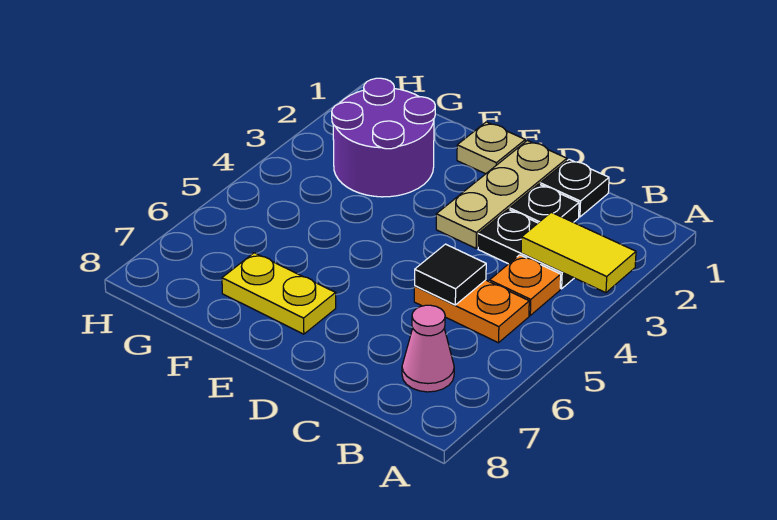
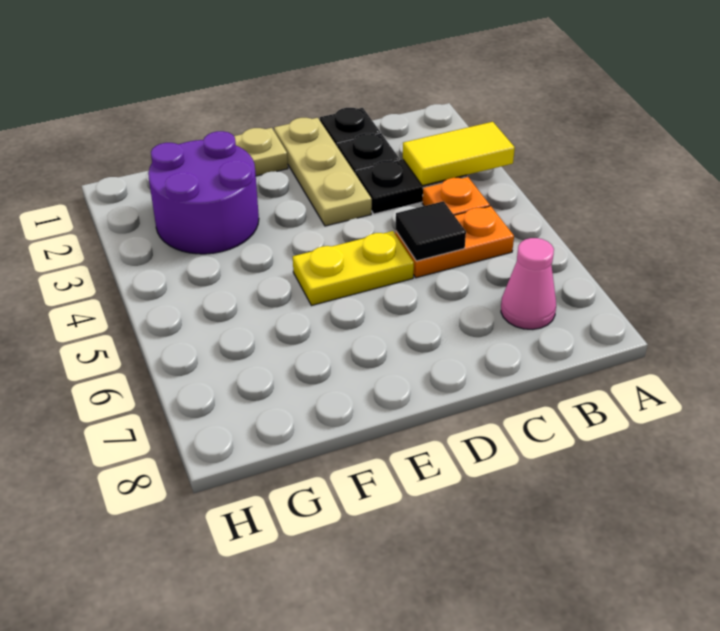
yellow plate E7:F7 level 1 -> yellow plate D5:E5 level 1

